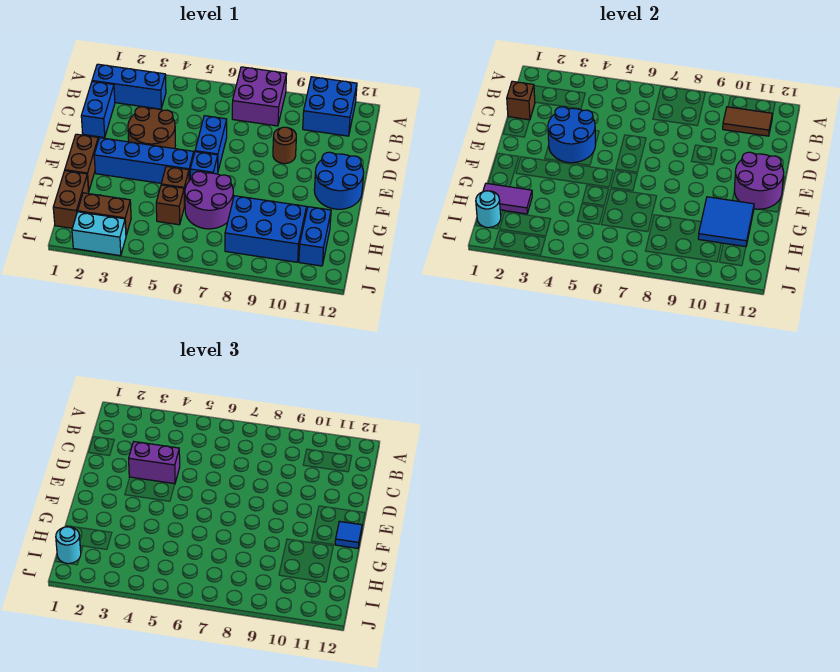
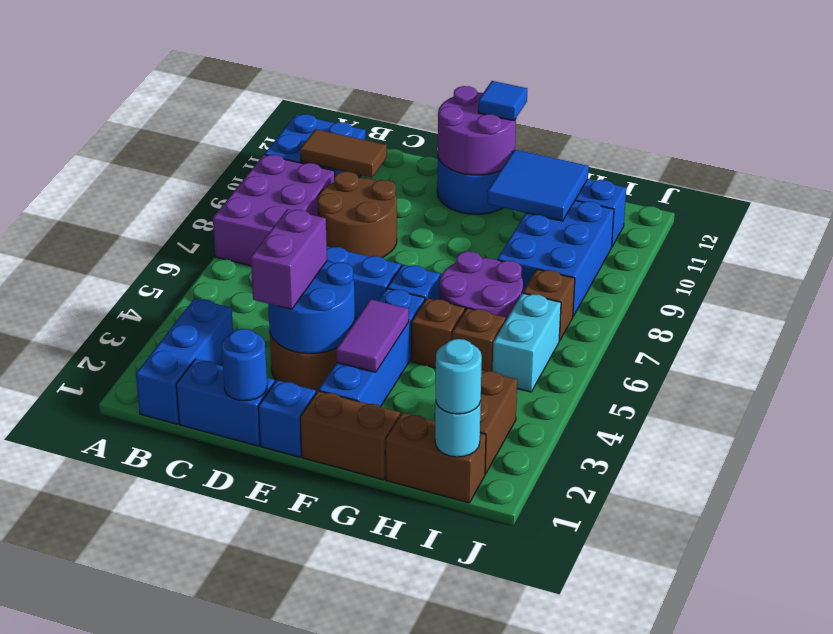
purple brick A7:B8 level 1 -> purple brick A7:B9 level 1
brown tile B10:B11 level 2 -> brown tile B10:C10 level 2
brown brick C1 level 2 -> brown brick I7 level 1
none -> blue round brick D1 level 2
brown round brick D9 level 1 -> brown round brick C8:D9 level 1
none -> blue brick E1 level 1
purple tile H1:H2 level 2 -> purple tile F3:F4 level 2
cyan brick J2:J3 level 1 -> cyan brick I5:I6 level 1

